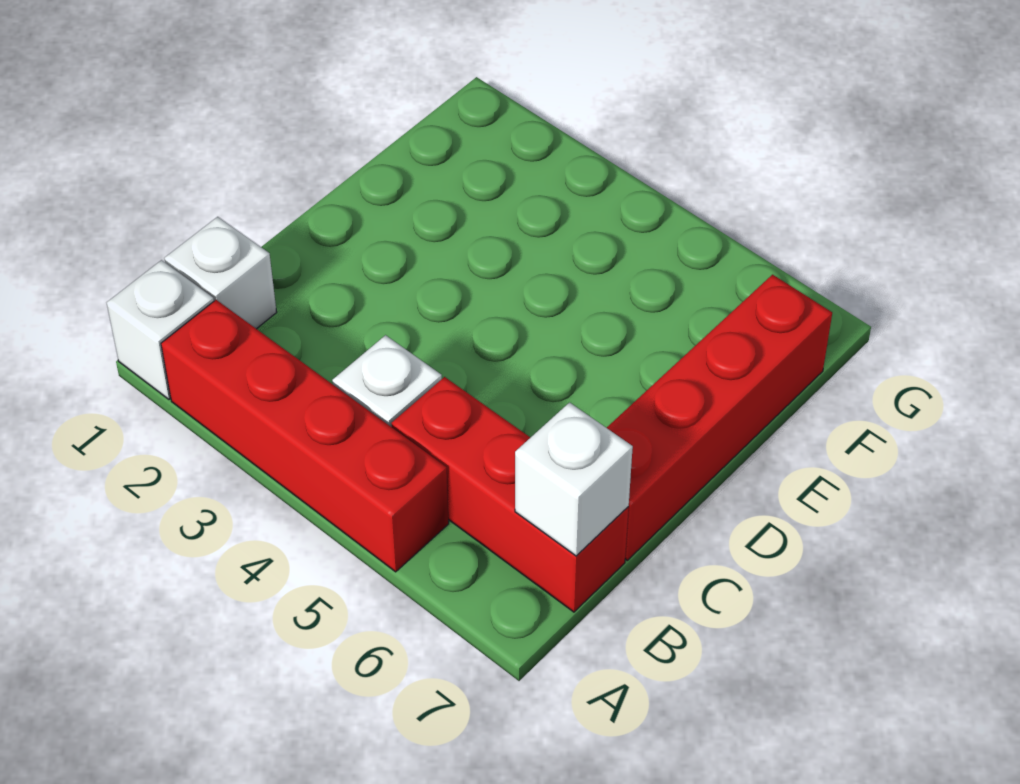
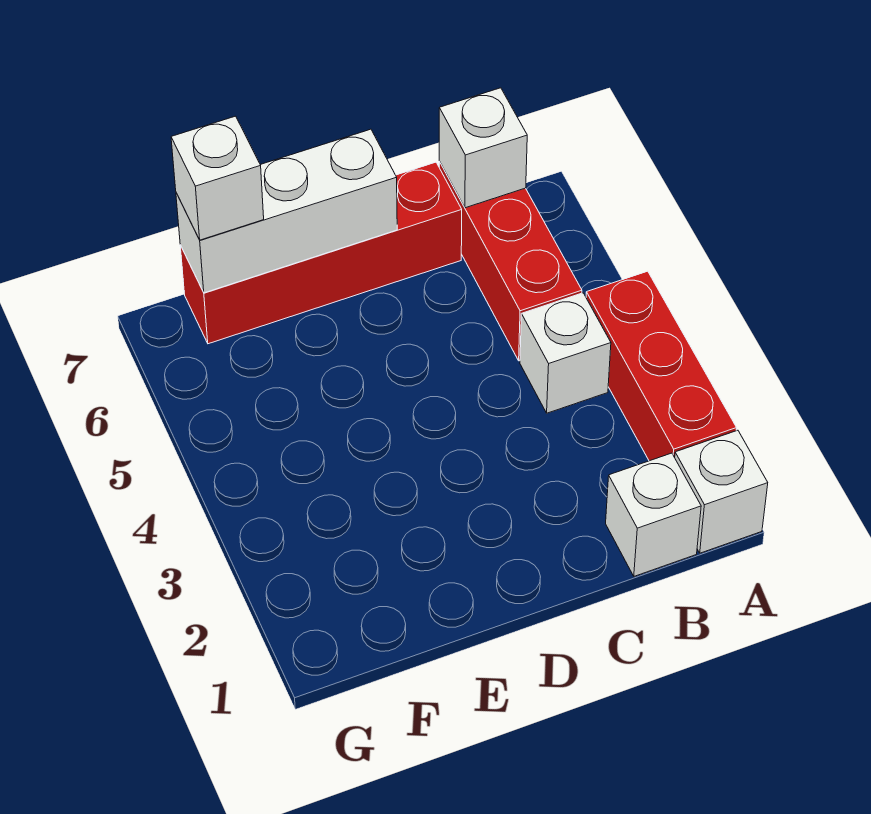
red brick A2:A5 level 1 -> red brick A2:A4 level 1
none -> white brick D7:F7 level 2
none -> white brick F7 level 3

